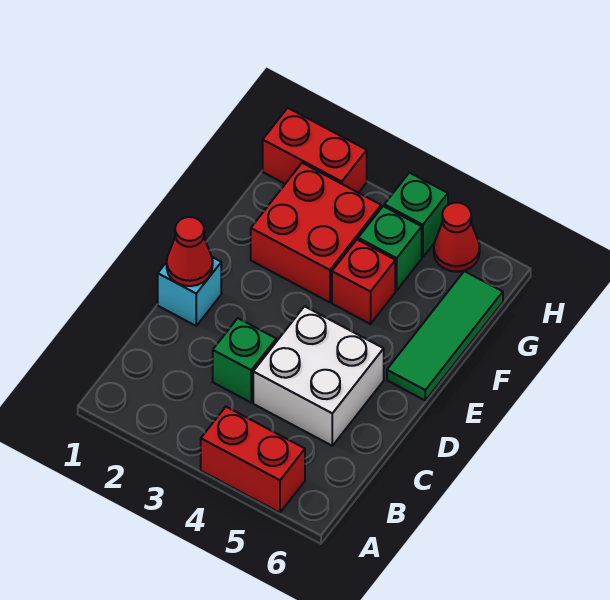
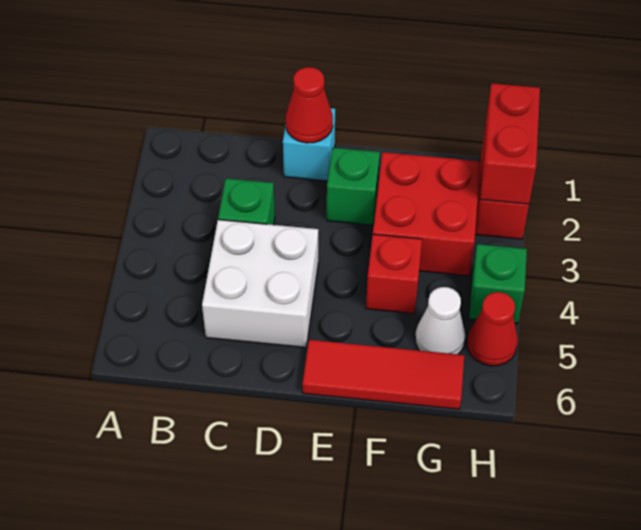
red brick A4:A5 level 1 -> red brick H1:H2 level 2
green tile E6:G6 level 1 -> red tile E6:G6 level 1
green brick G4 level 1 -> green brick E2 level 1
none -> white cone G5 level 1

